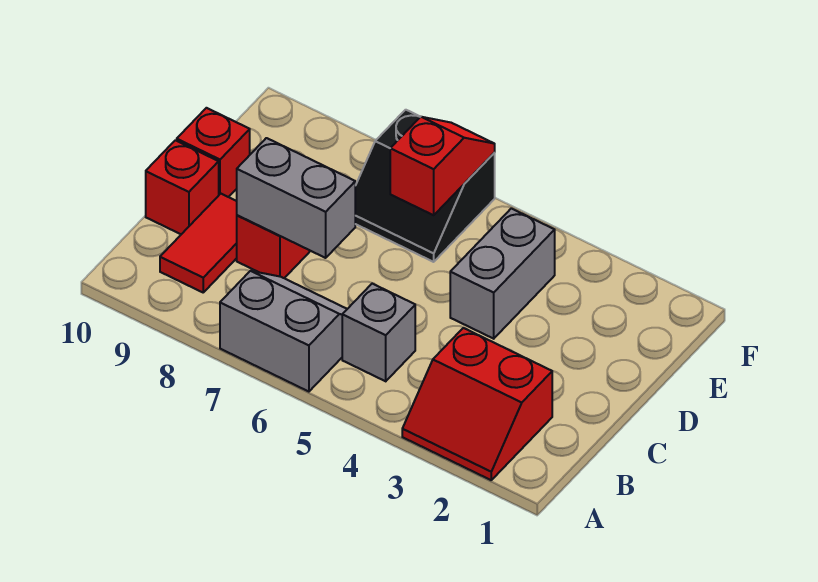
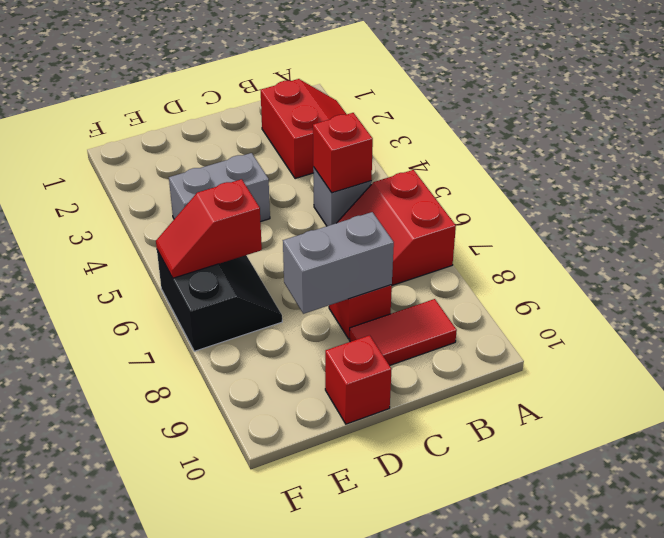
grey slope A6:B7 level 1 top A -> red slope A6:B7 level 1 top A
grey brick C7:C8 level 2 -> grey brick C8:D8 level 2
red brick C10 level 1 -> red brick B5 level 2

